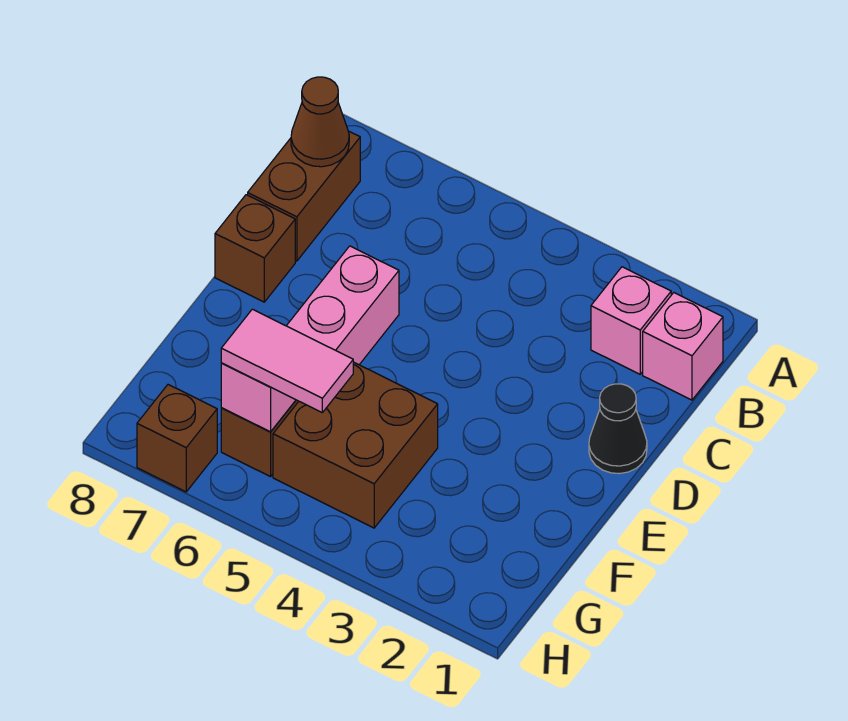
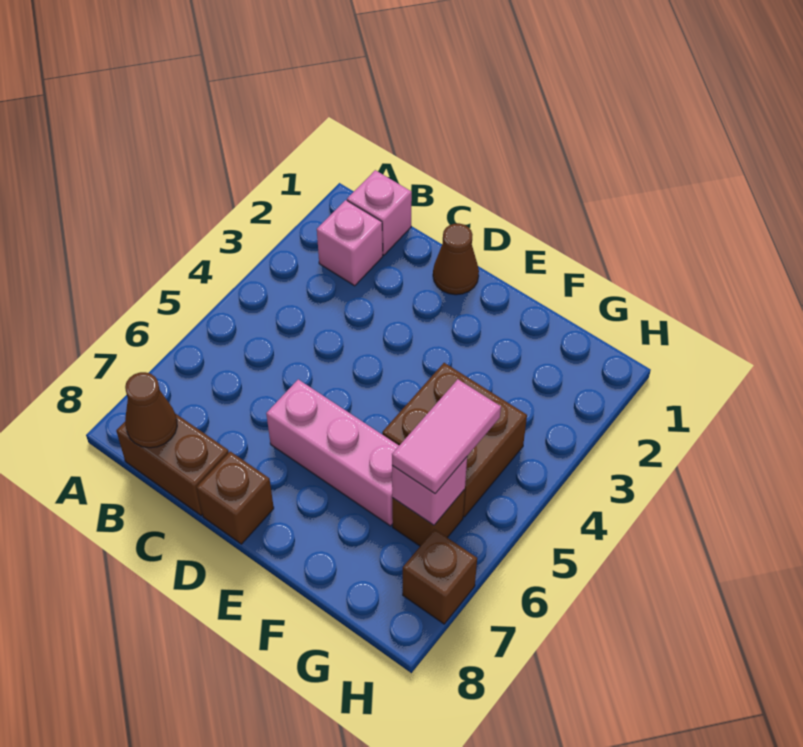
black cone D1 level 1 -> brown cone D1 level 1

